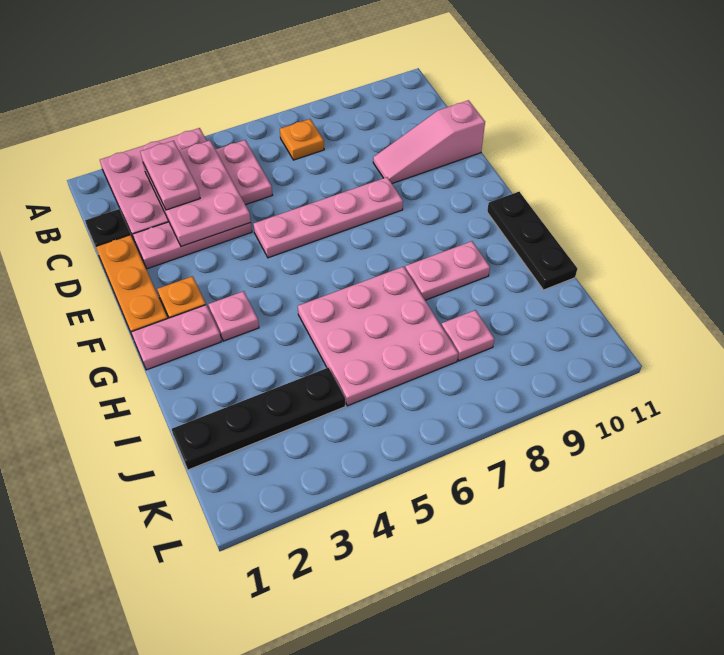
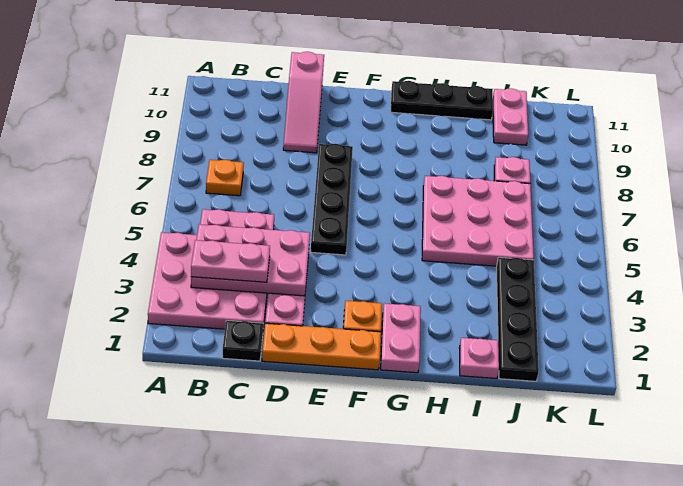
pink plate E5:E8 level 1 -> black plate E5:E8 level 1
pink plate G3 level 1 -> pink plate I1 level 1
pink plate H8:H9 level 1 -> pink plate J10:J11 level 1

